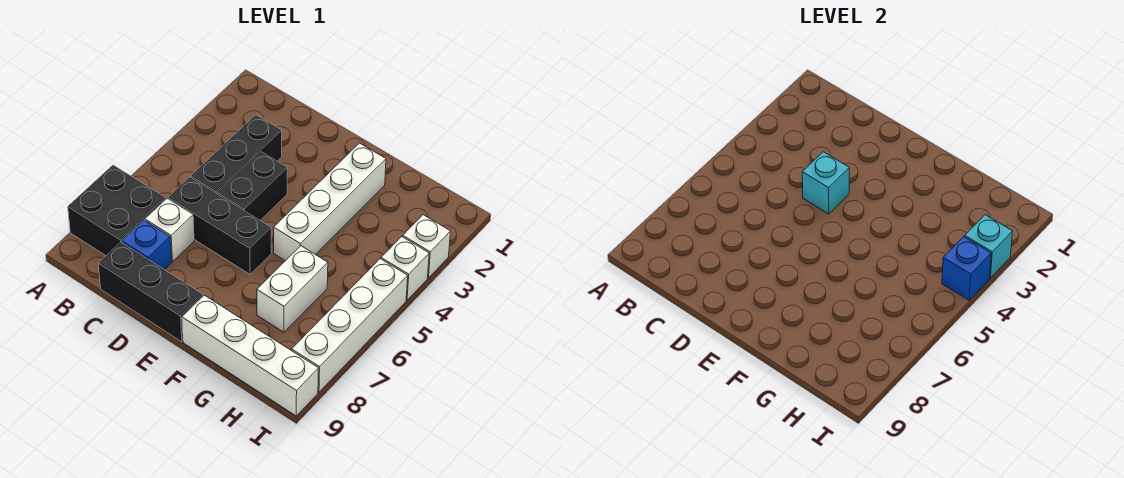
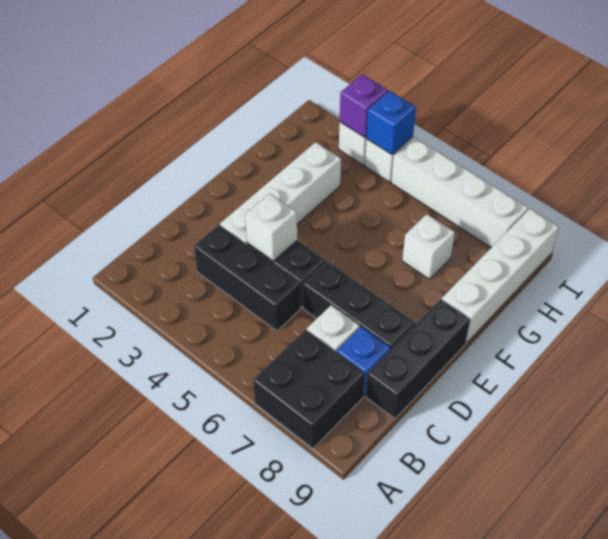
black brick C6:E6 level 1 -> black brick D6:D8 level 1
cyan brick D4 level 2 -> white brick D4 level 2
white brick F2:F5 level 1 -> white brick D3:G3 level 1
white brick G6:G7 level 1 -> white brick G7 level 1
cyan brick I3 level 2 -> purple brick I3 level 2

